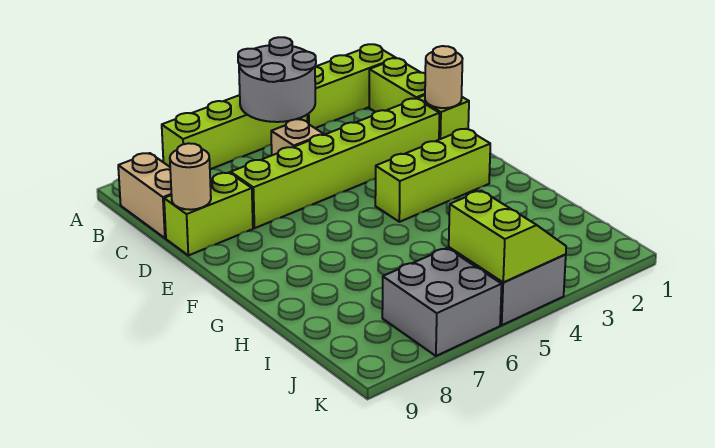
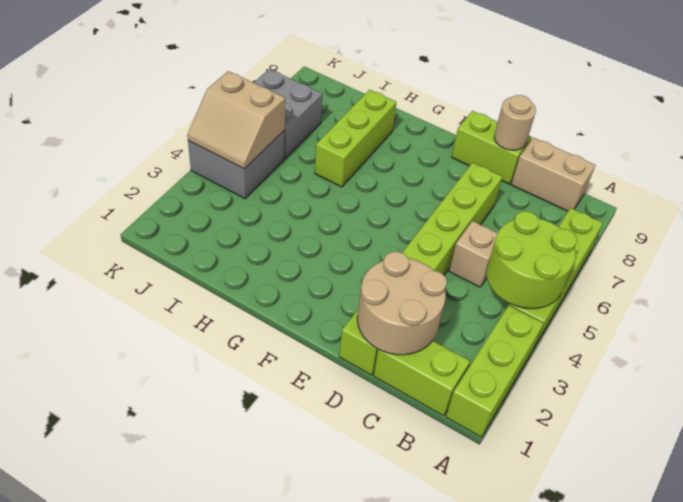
grey round brick A4:B5 level 2 -> lime round brick A4:B5 level 2
tan round brick D1 level 2 -> tan round brick C1:D2 level 2
lime brick D8:D9 level 1 -> lime brick D9:E9 level 1
lime brick F2:F4 level 1 -> lime brick H6:H8 level 1
lime slope J4:K5 level 2 top 5 -> tan slope J4:K5 level 2 top 5

